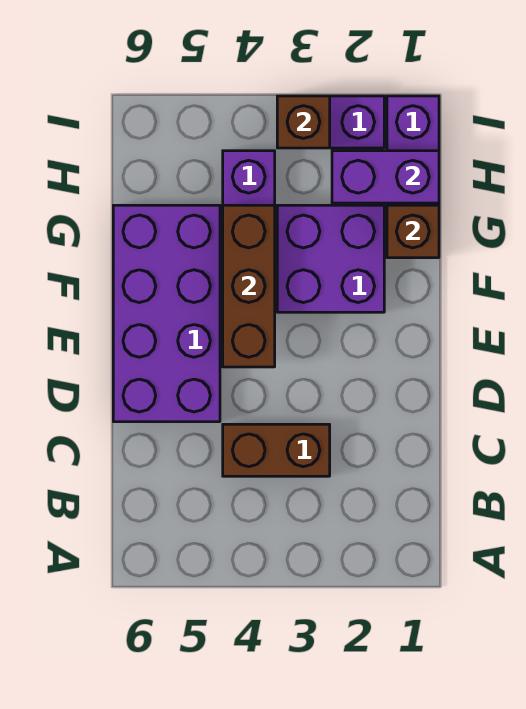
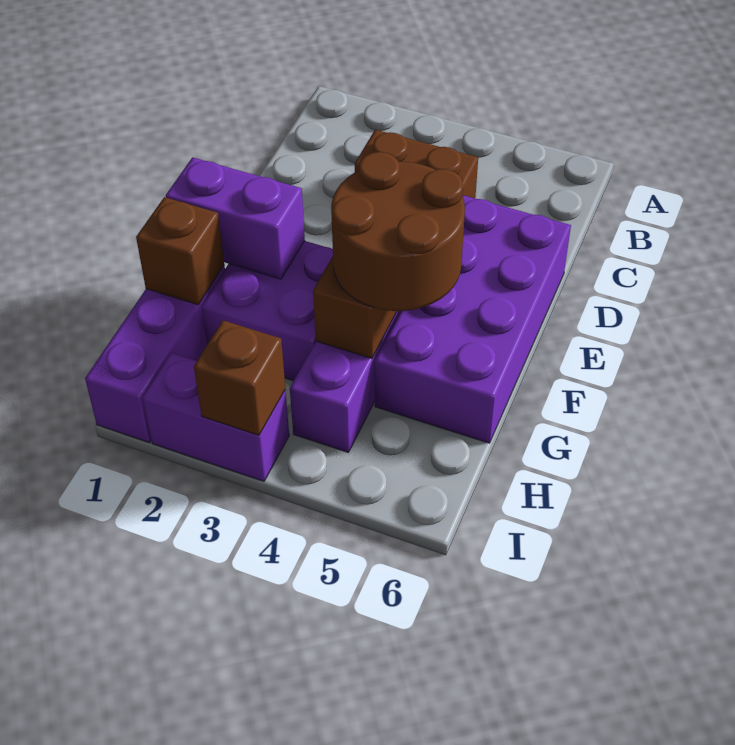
none -> brown round brick F4:G5 level 3
purple brick H1:H2 level 2 -> purple brick F1:F2 level 2

